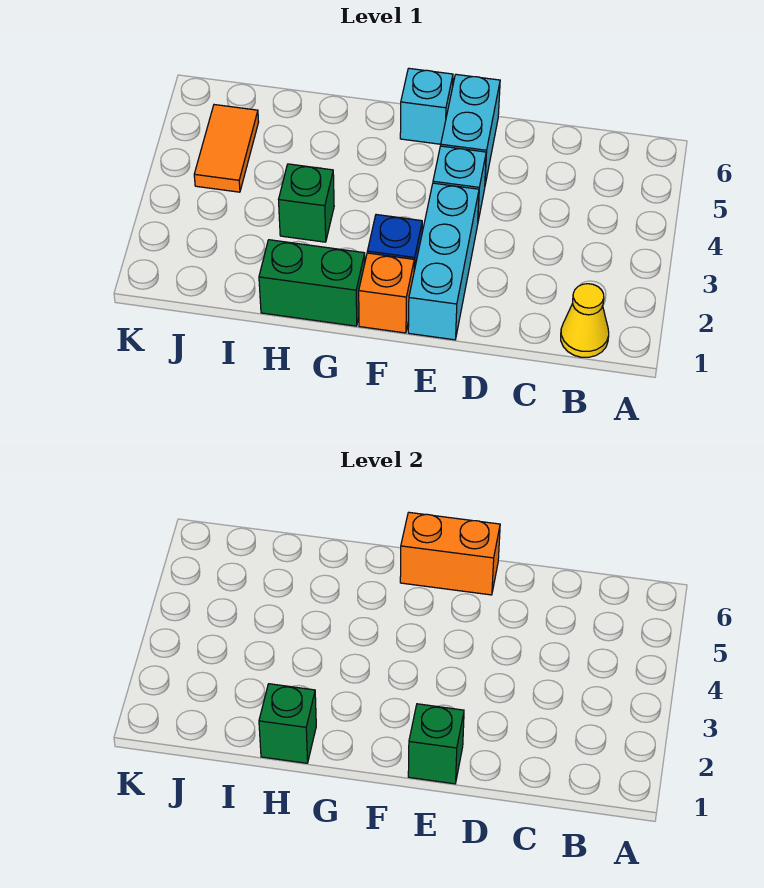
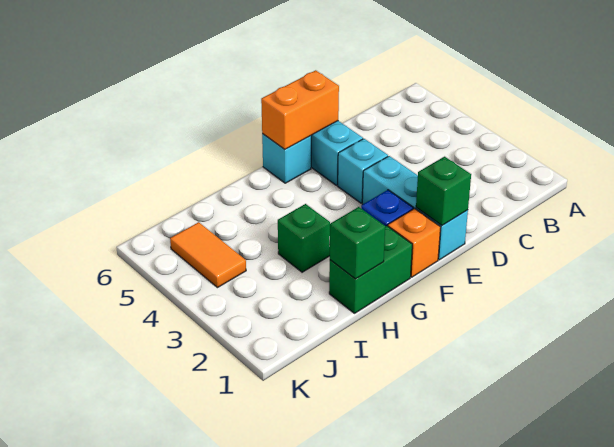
yellow cone B1 level 1 -> none

